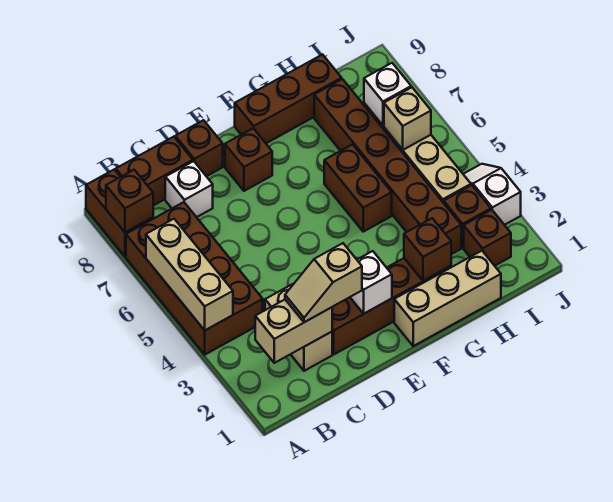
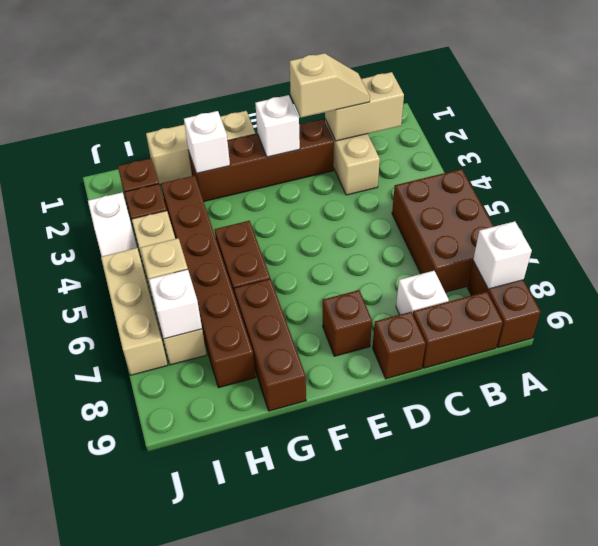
brown brick A4:B7 level 1 -> brown brick A5:B7 level 1
tan brick A4:A6 level 2 -> tan brick J5:J7 level 1
brown brick A8 level 2 -> white brick A8 level 2
brown brick F9:H9 level 1 -> brown brick G7:G9 level 1
brown brick G2 level 2 -> white brick G2 level 2

